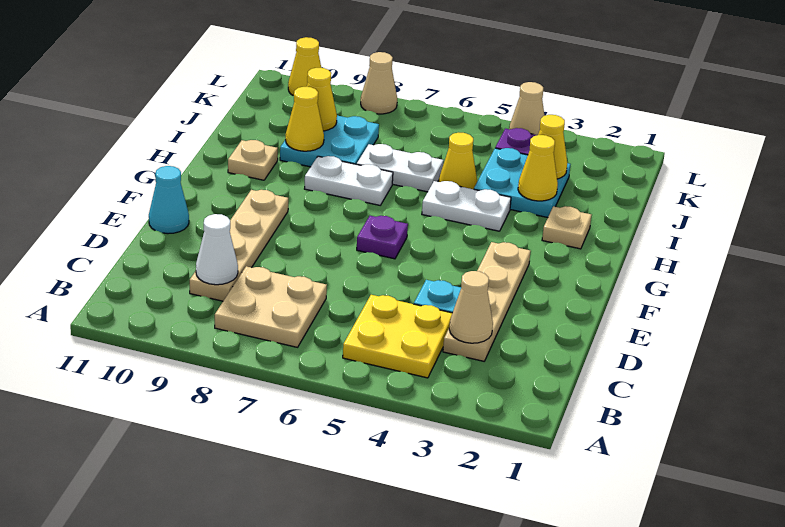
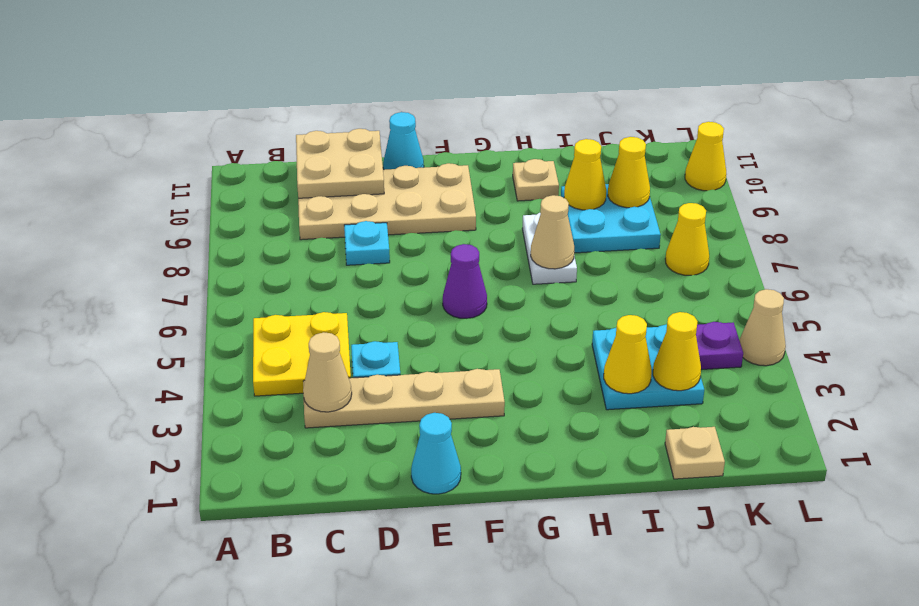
tan plate B7:C8 level 1 -> tan plate C10:D11 level 2
tan plate C9:F9 level 1 -> tan plate C9:F10 level 1
white cone C9 level 2 -> none
none -> cyan plate D8 level 1
none -> cyan cone E1 level 1
purple plate F6 level 1 -> purple cone F6 level 1
tan plate H2 level 1 -> tan plate J1 level 1
white plate H4:H5 level 1 -> none
yellow cone I5 level 1 -> yellow cone K7 level 1
white plate I6:I7 level 1 -> none
tan cone L8 level 1 -> tan cone H7 level 2

